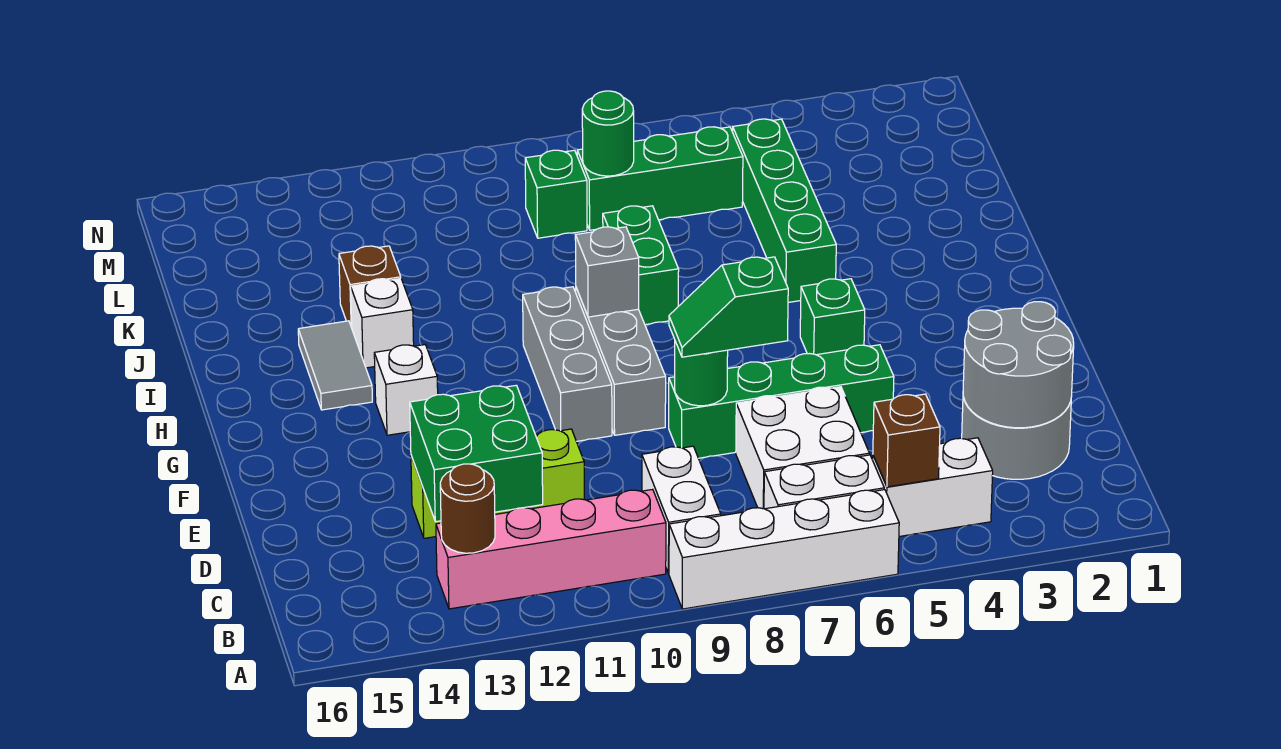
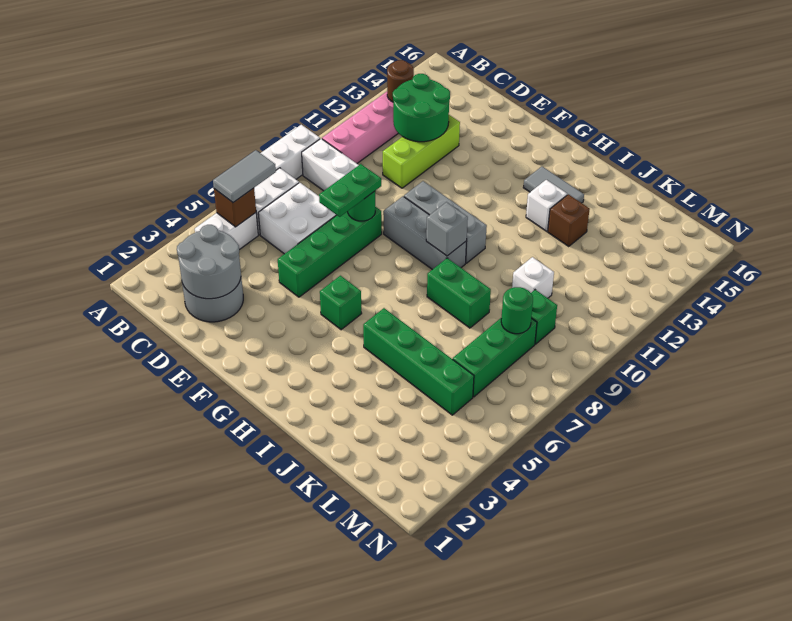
none -> grey tile B5:B6 level 3
green brick C12:D13 level 2 -> green round brick C12:D13 level 2
green slope E7:E8 level 3 top 7 -> green plate E7:E8 level 3
white brick G13 level 1 -> white brick K10 level 1

